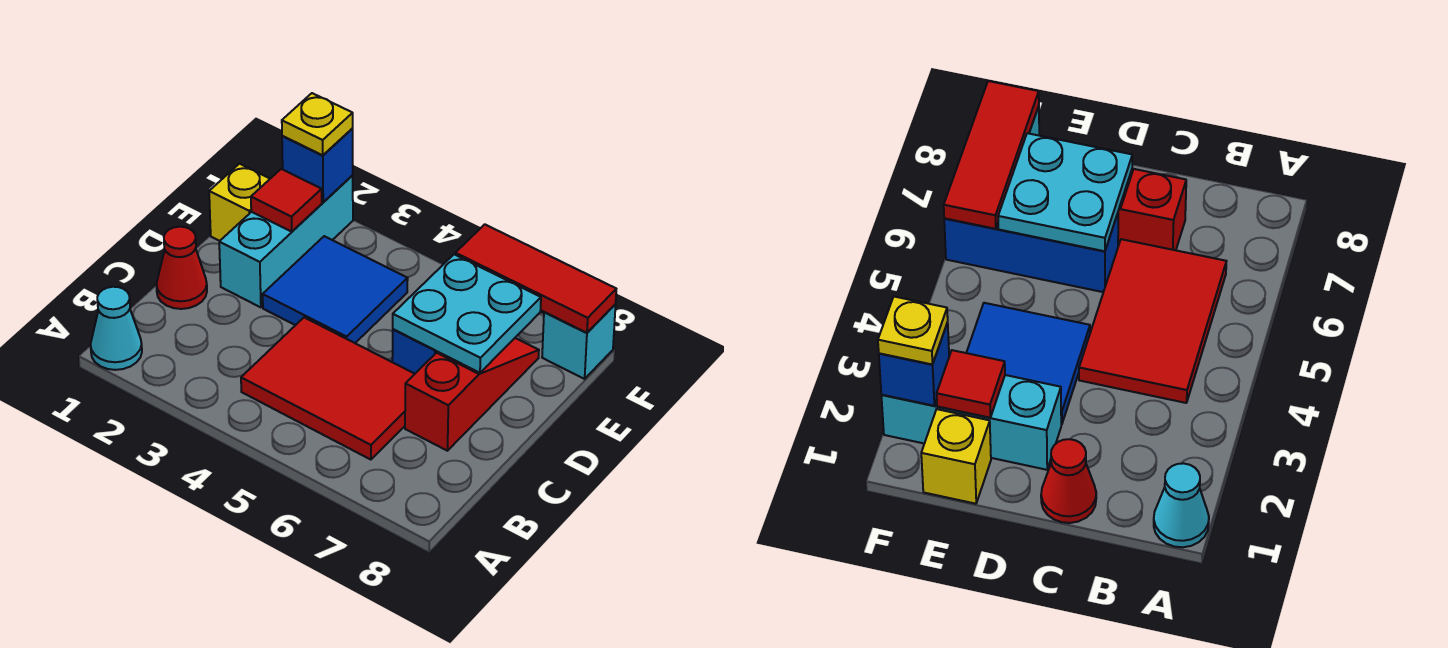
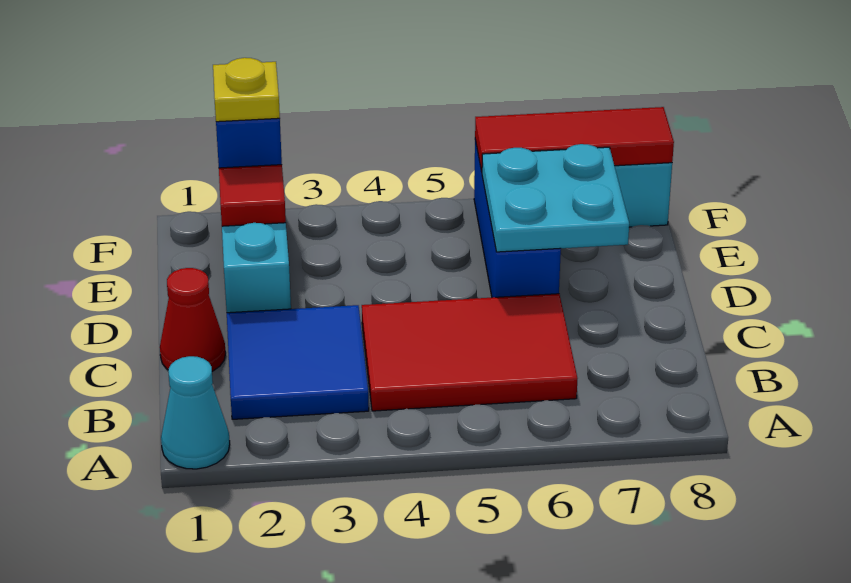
red slope C7:E7 level 1 top C -> none
blue tile D3:E4 level 1 -> blue tile B2:C3 level 1
yellow brick E1 level 1 -> none

